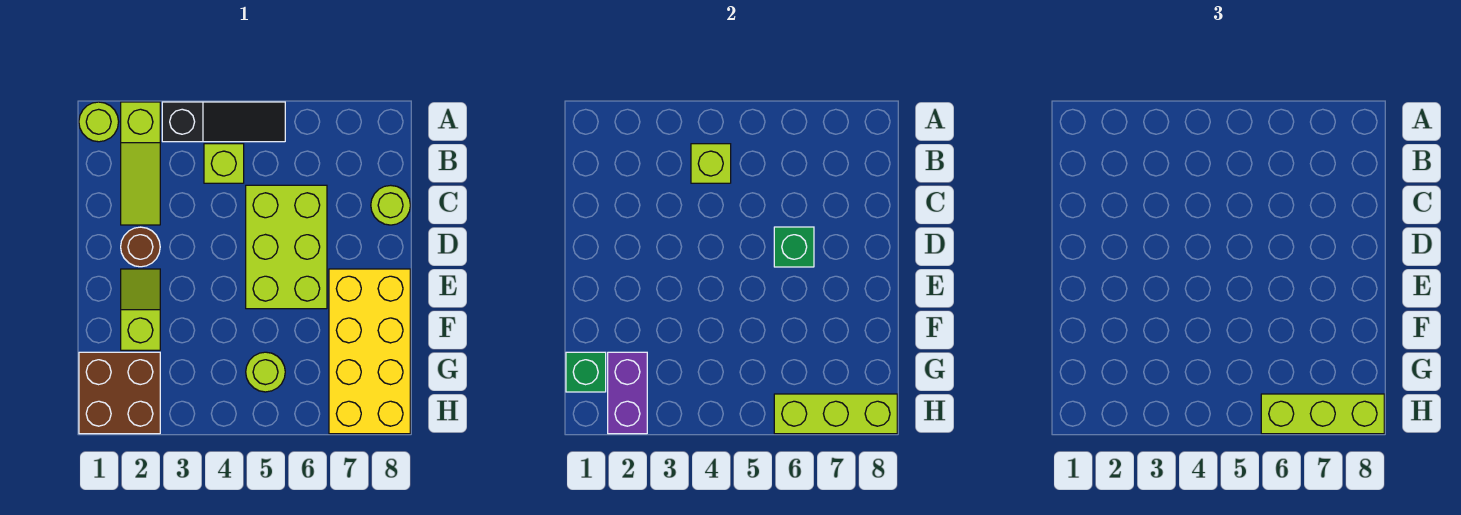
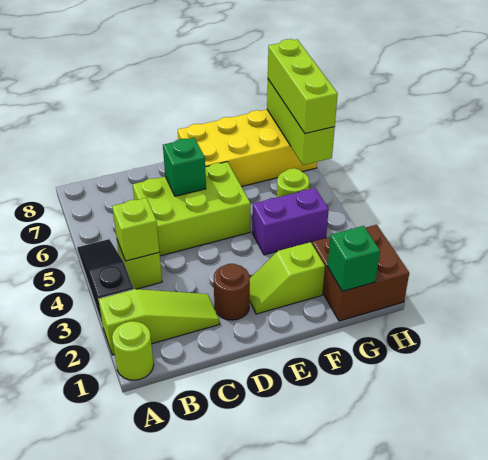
lime round brick C8 level 1 -> none
purple brick G2:H2 level 2 -> purple brick F4:G4 level 1

